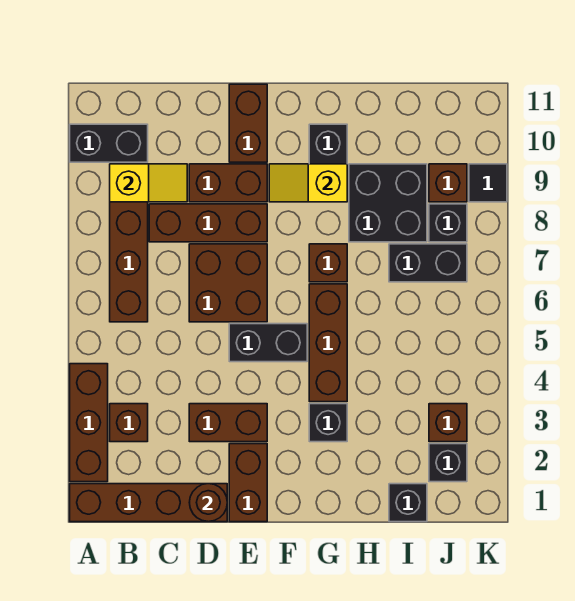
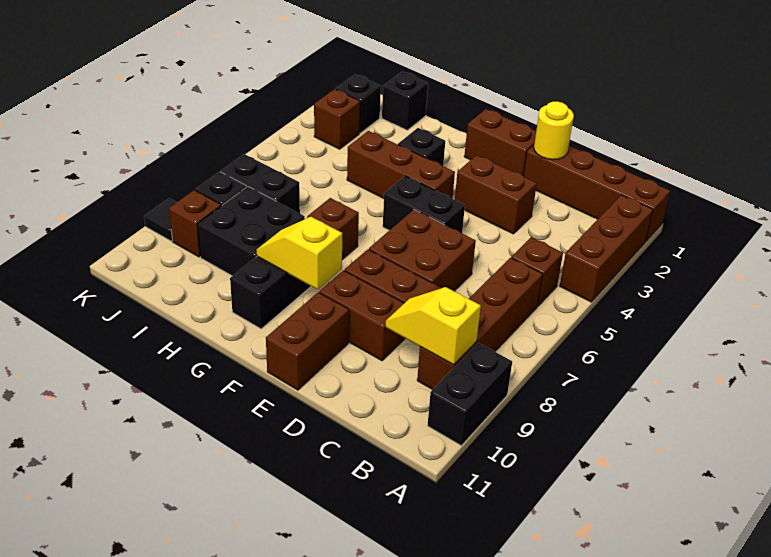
black brick A10:B10 level 1 -> black brick A9:A10 level 1
brown brick B3 level 1 -> brown brick B5 level 1
brown round brick D1 level 2 -> yellow round brick D1 level 2
brown brick E1:E2 level 1 -> brown brick E1:F1 level 1
yellow slope F9:G9 level 2 top G -> yellow slope F9:G9 level 2 top F
brown brick G4:G6 level 1 -> brown brick F4:H4 level 1

